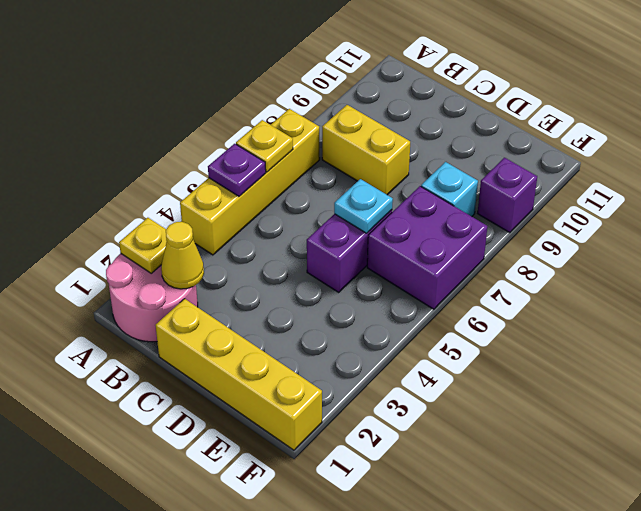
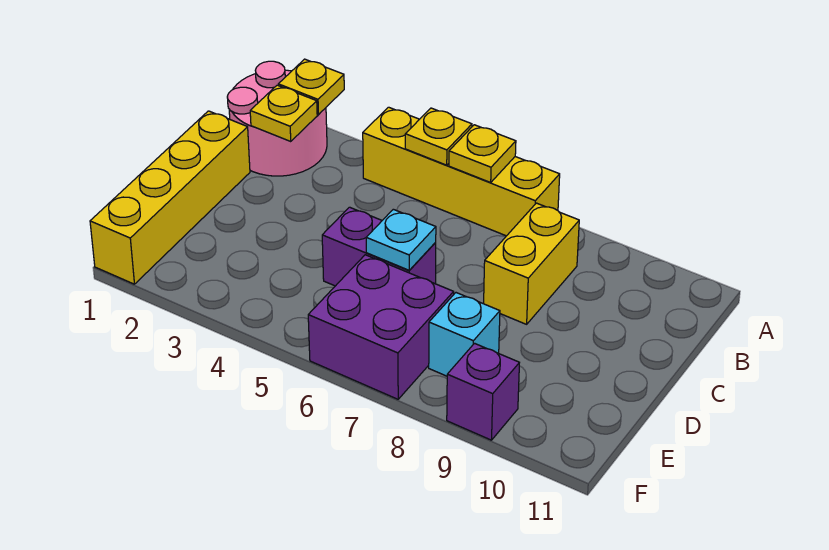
purple plate A5 level 2 -> yellow plate A5 level 2
yellow cone B2 level 2 -> yellow plate B2 level 2

